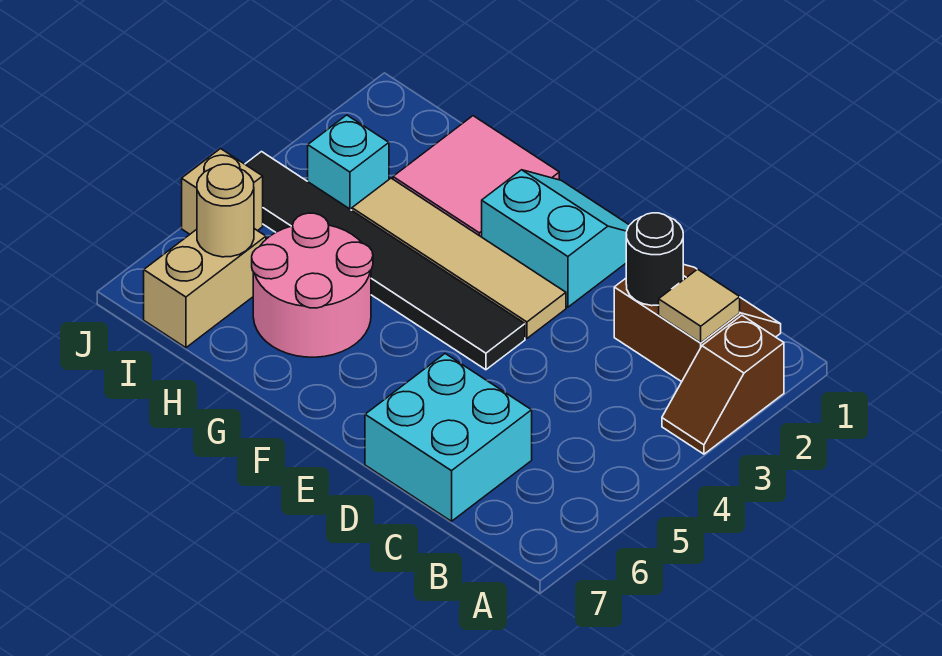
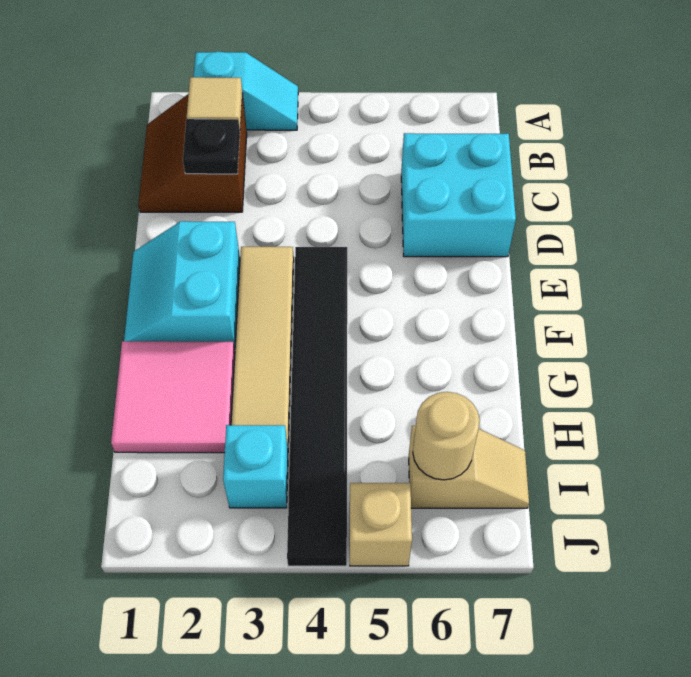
brown slope A2:A3 level 1 top 2 -> cyan slope A2:A3 level 1 top 2
black round brick C2 level 2 -> black plate C2 level 2
pink round brick G5:H6 level 1 -> none
tan brick I6:I7 level 1 -> tan slope I6:I7 level 1 top 6

